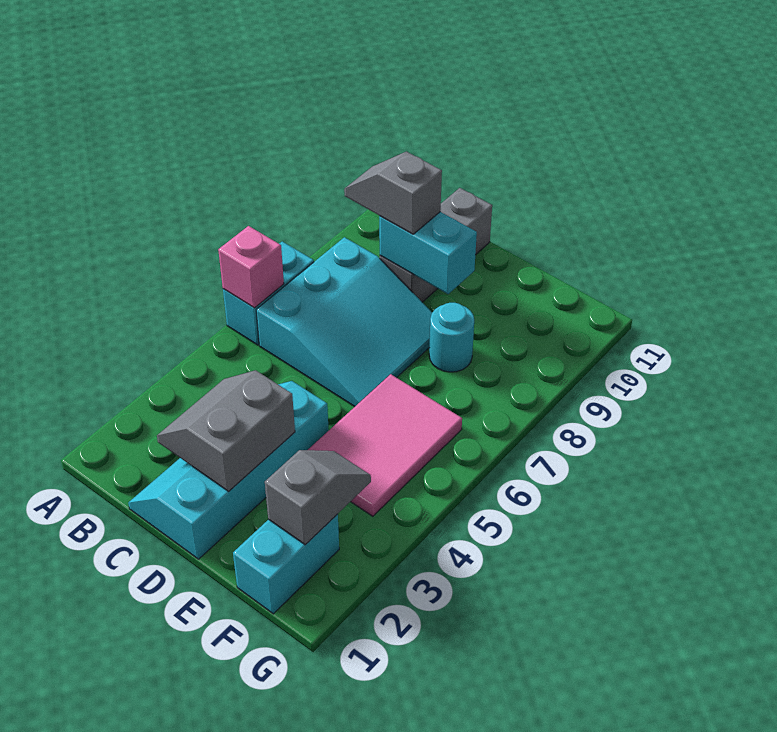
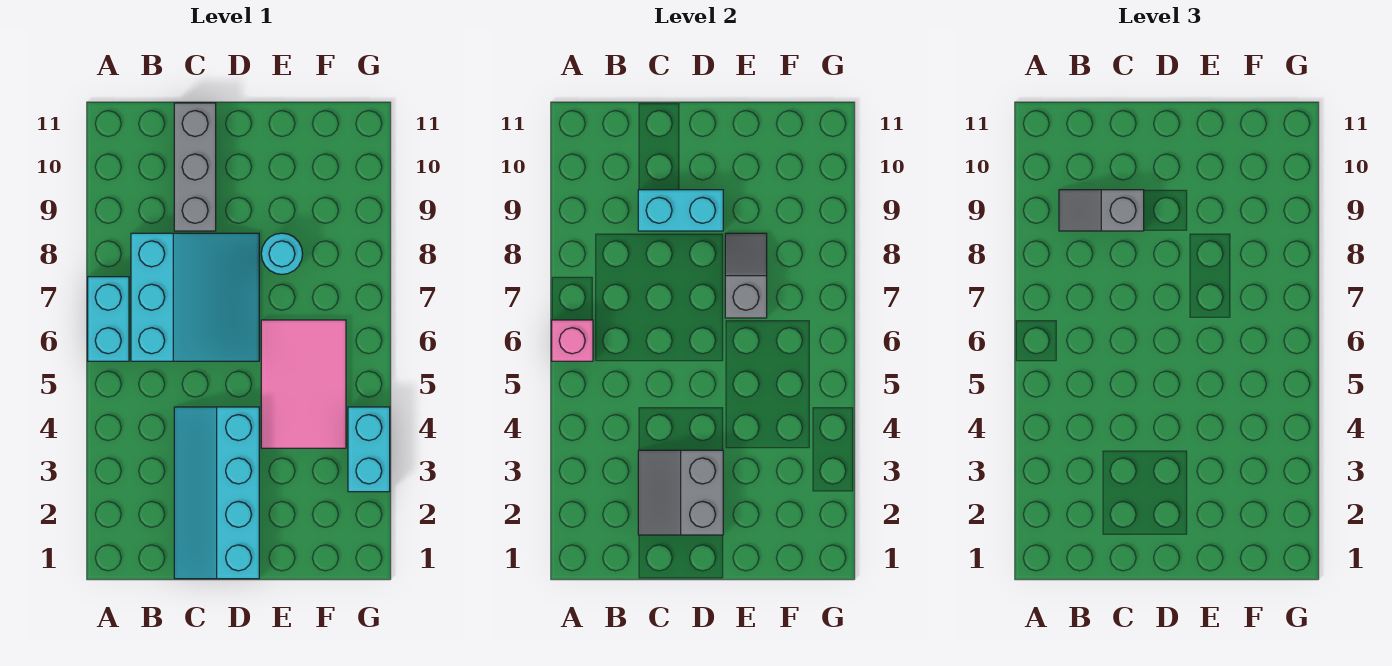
cyan brick F1:F2 level 1 -> cyan brick G3:G4 level 1
grey slope F2:F3 level 2 top 2 -> grey slope E7:E8 level 2 top 7

